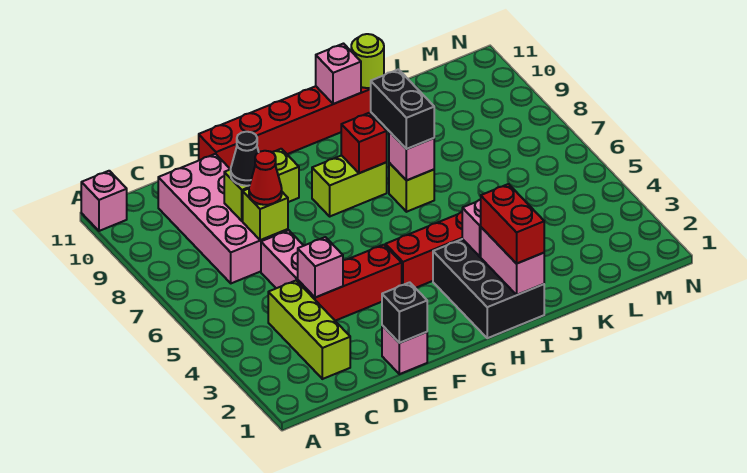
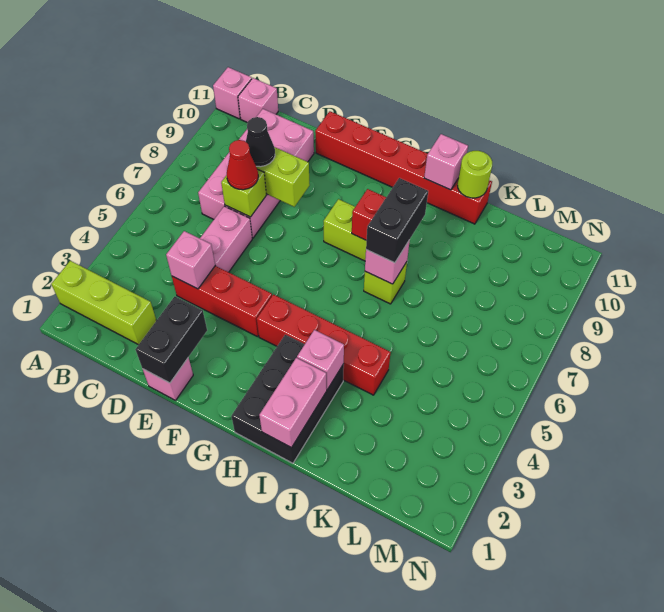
none -> pink brick B11 level 1
lime brick C2:C4 level 1 -> lime brick A2:C2 level 1
black brick E1 level 2 -> black brick E1:E2 level 2
red brick I1:I2 level 3 -> none

